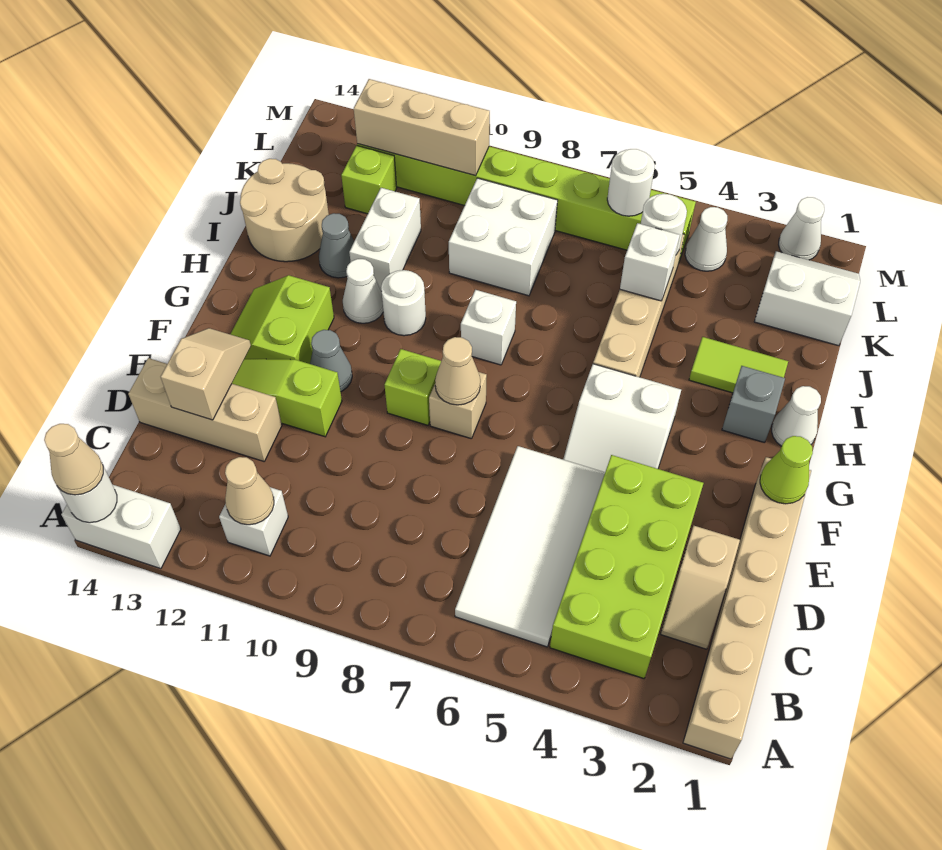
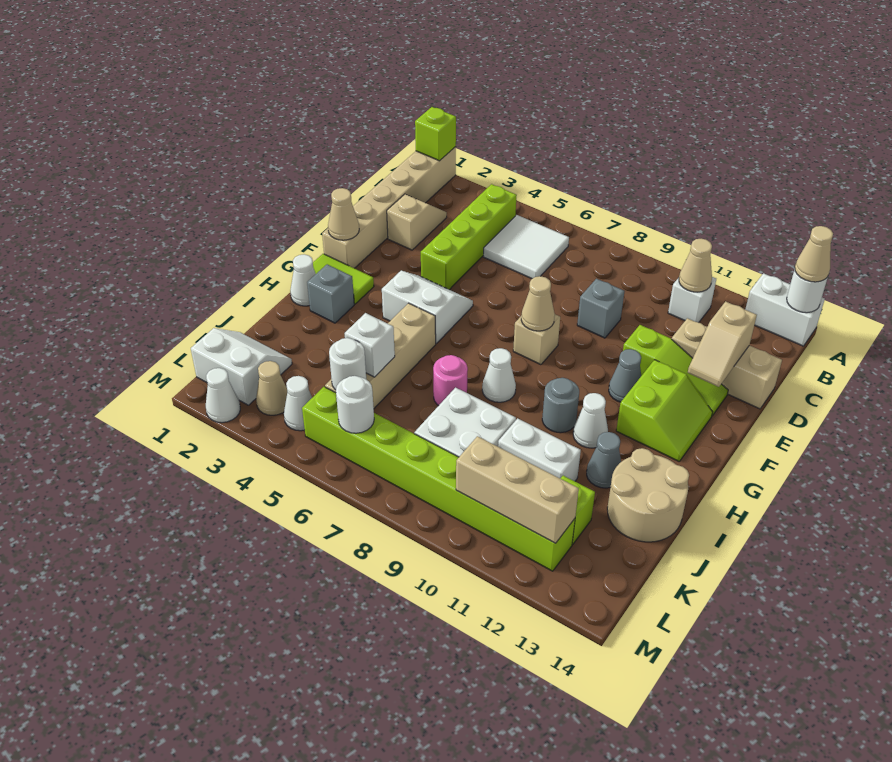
lime brick B3:E4 level 1 -> lime brick B4:E4 level 1
white tile B5:E6 level 1 -> white tile B5:C6 level 1
none -> grey brick D9 level 1
lime cone F1 level 2 -> tan cone F1 level 2
lime brick F9 level 1 -> lime brick A1 level 2
white brick H8 level 1 -> white cone H8 level 1
white round brick H10 level 1 -> grey round brick H10 level 1
lime tile I2:I3 level 1 -> lime tile G1:G2 level 1
none -> pink round brick I7 level 1
white brick I11:J11 level 1 -> white brick J10:J11 level 1
white slope K1:L2 level 1 top K -> white slope K1:L2 level 1 top L
none -> tan cone L3 level 1

